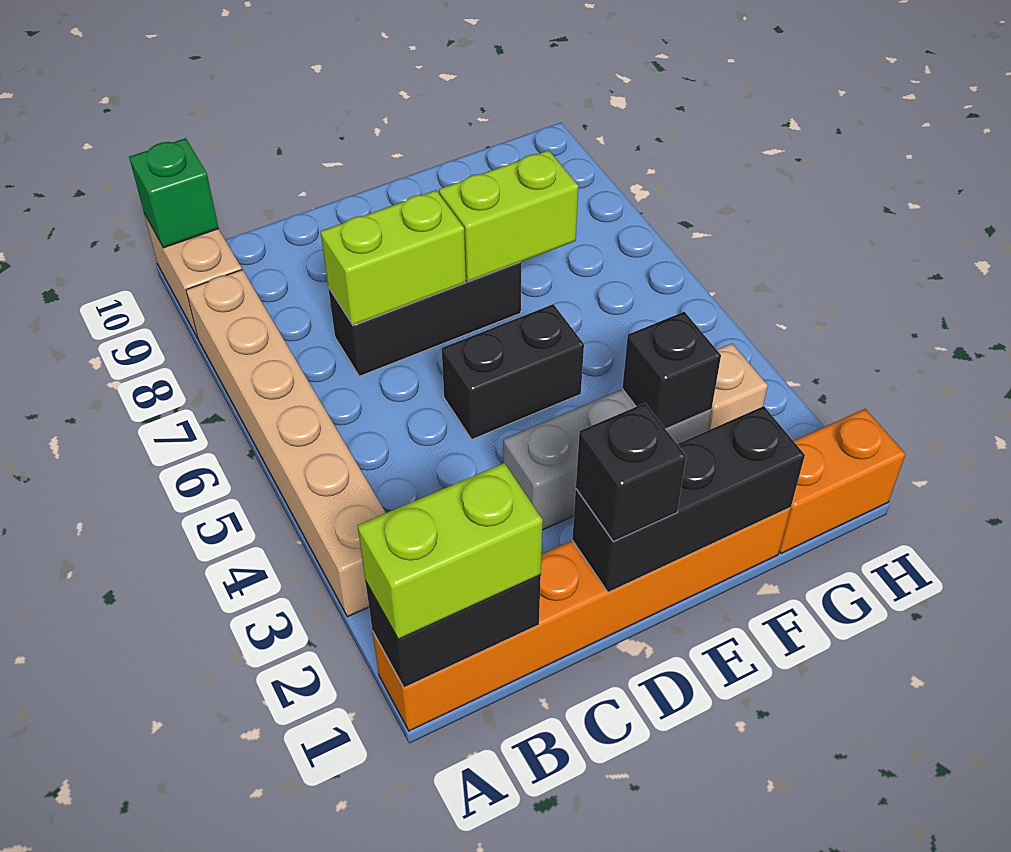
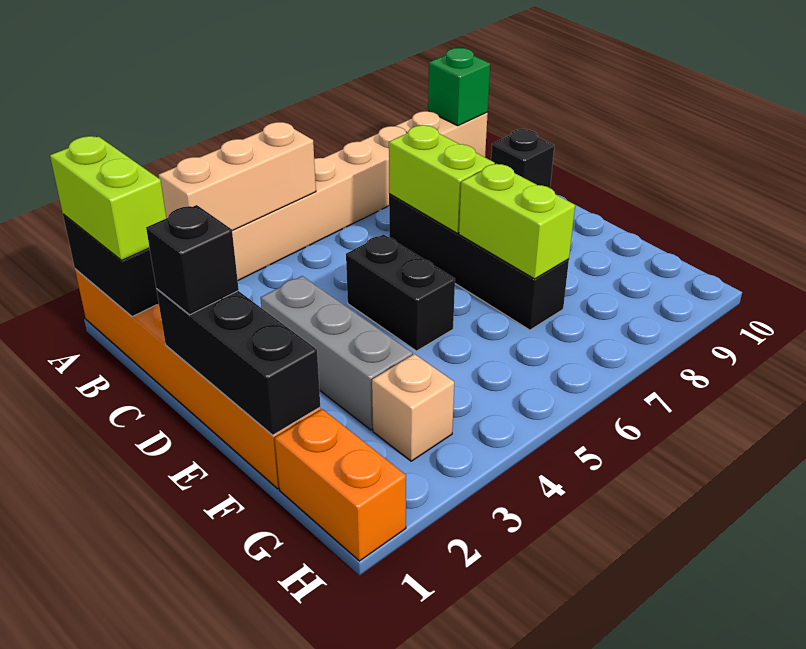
none -> tan brick A3:A5 level 2
black brick C7:E7 level 1 -> black brick C7:F7 level 1
black brick F3 level 2 -> black brick C10 level 1

